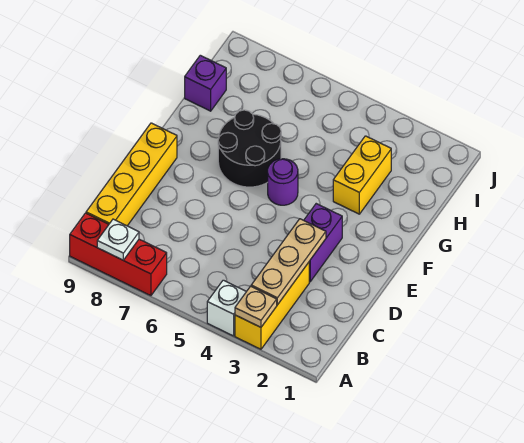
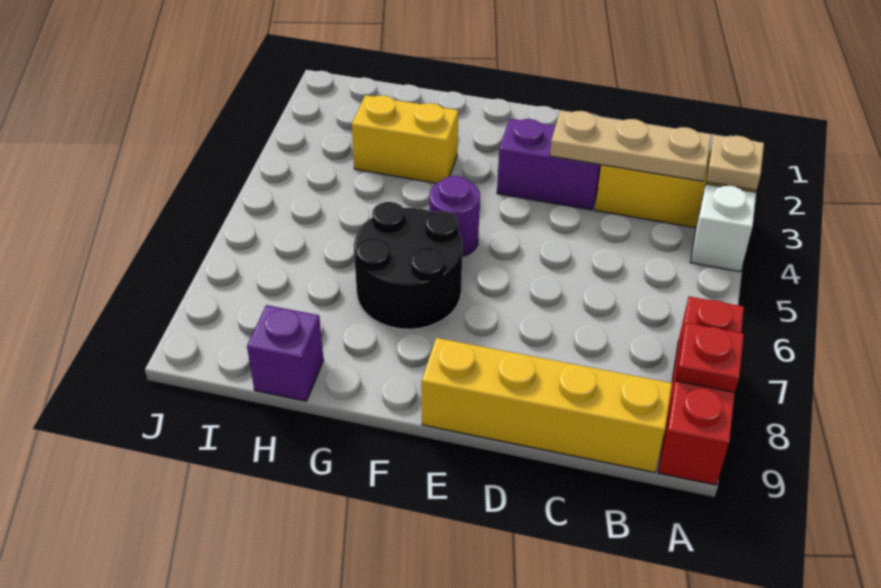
white plate A8 level 2 -> red plate A8 level 2

